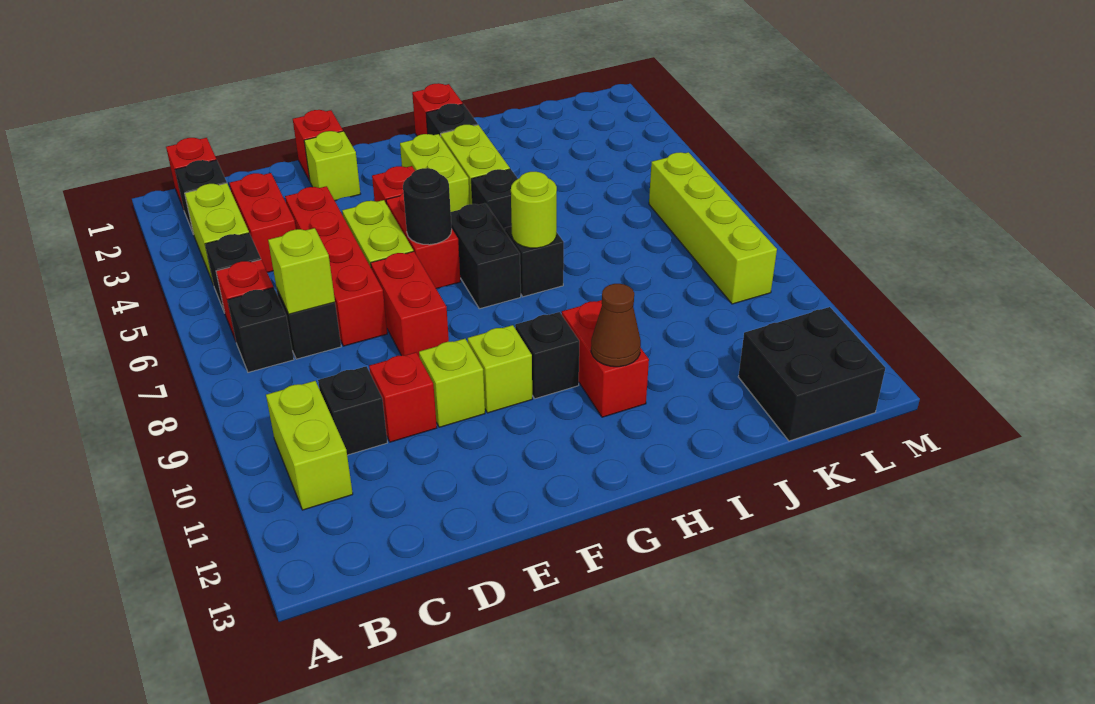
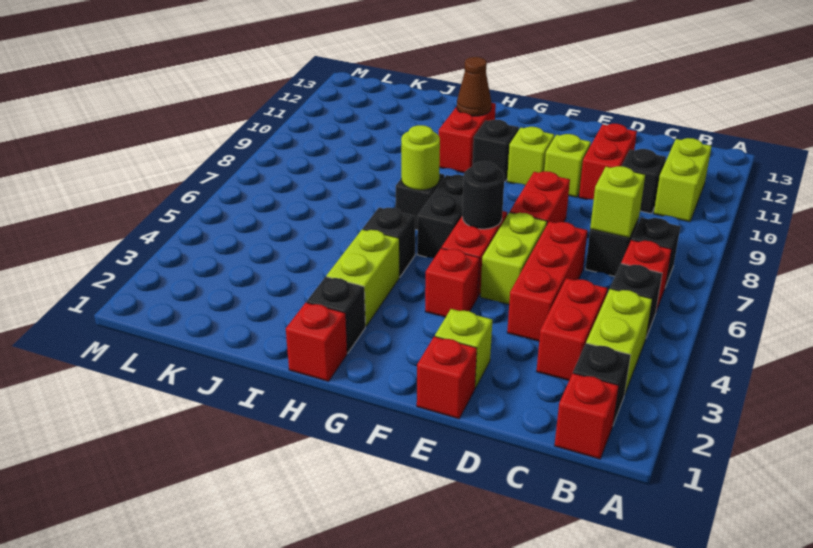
red brick D4:D7 level 1 -> red brick D4:D6 level 1
red brick D10 level 1 -> red brick D10:D11 level 1
lime brick G3:G4 level 1 -> none
black brick K12:L13 level 1 -> none
lime brick L6:L9 level 1 -> none

